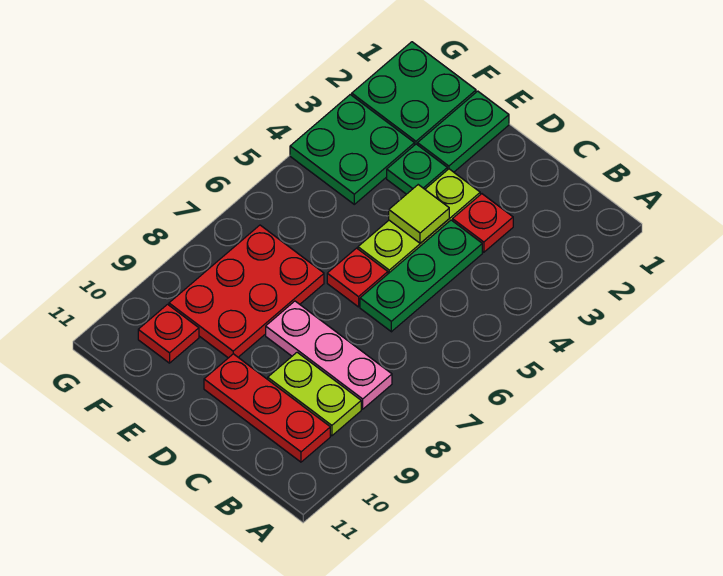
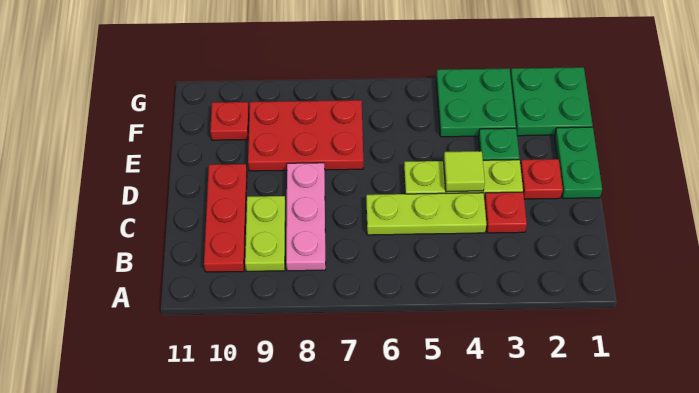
green plate C4:C6 level 1 -> lime plate C4:C6 level 1
red plate D6 level 1 -> red plate D2 level 1
green plate E1:E2 level 1 -> green plate D1:E1 level 1

